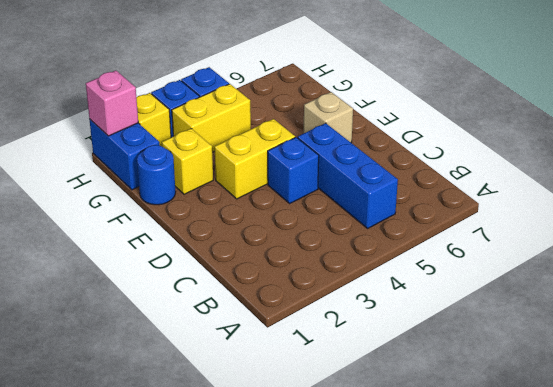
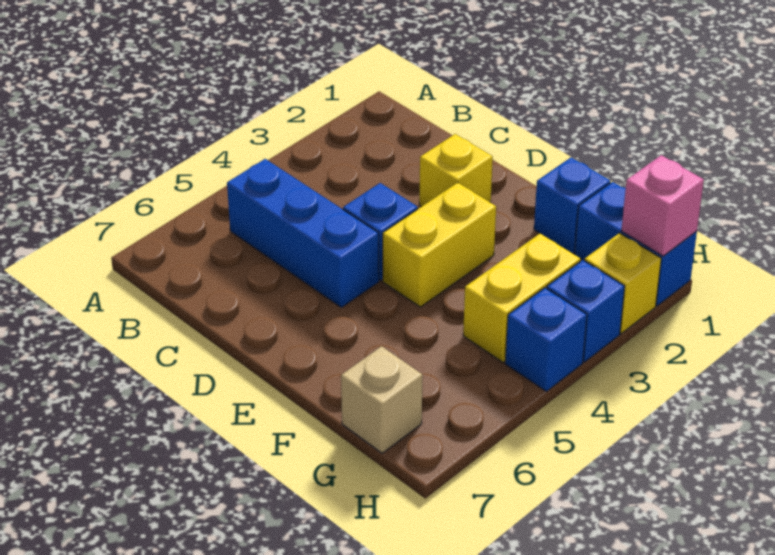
tan brick E6 level 1 -> tan brick G7 level 1
blue round brick F1 level 1 -> blue brick F1 level 1
yellow brick F2 level 1 -> yellow brick D2 level 1

